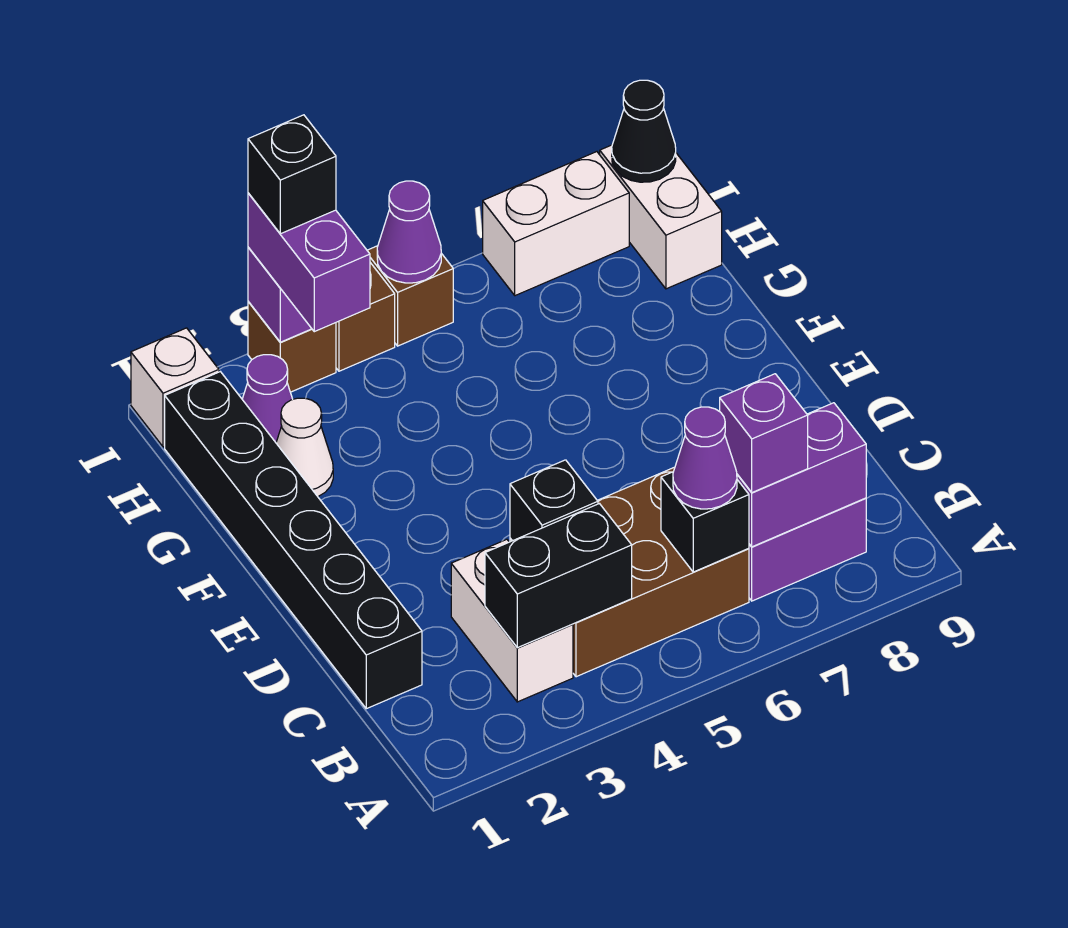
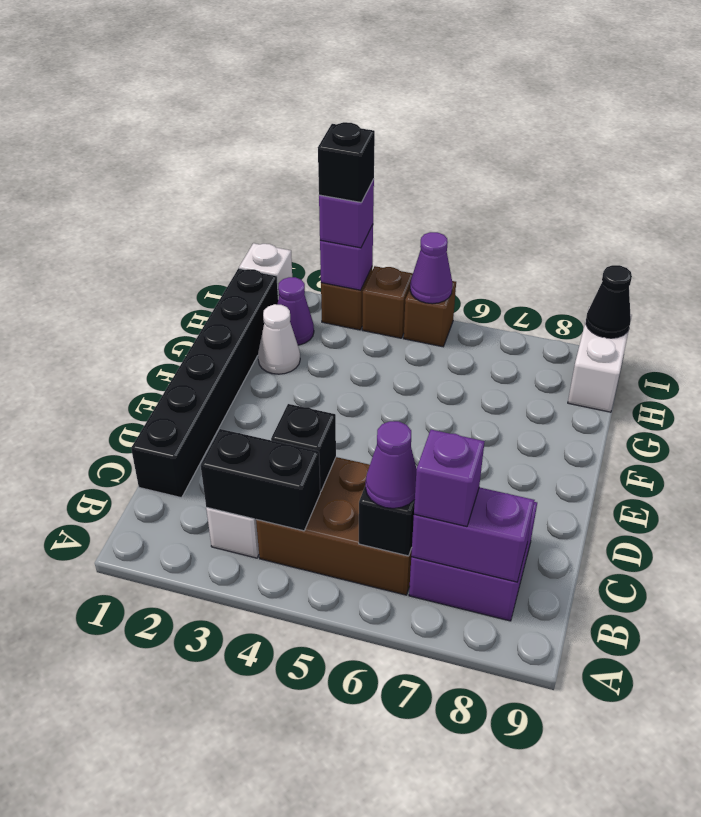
purple brick H3:I3 level 3 -> purple brick I3 level 3
white brick I7:I8 level 1 -> none

